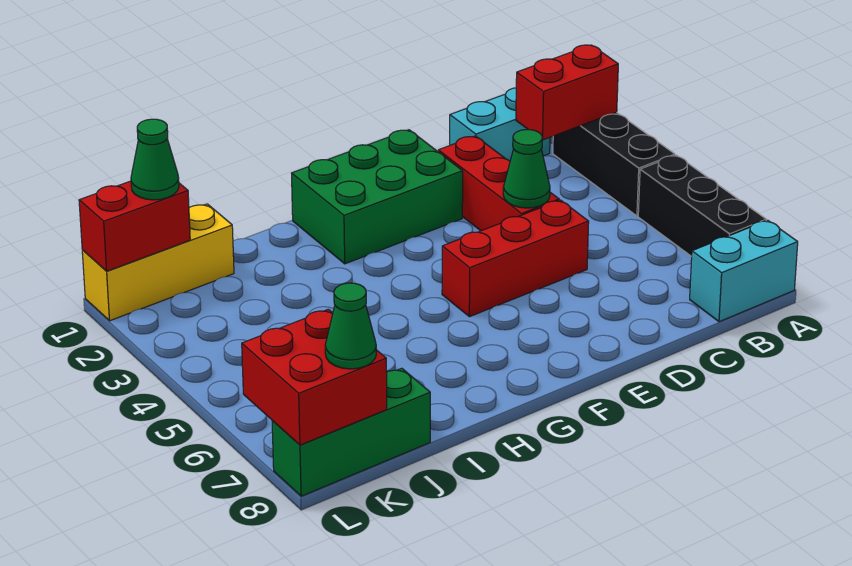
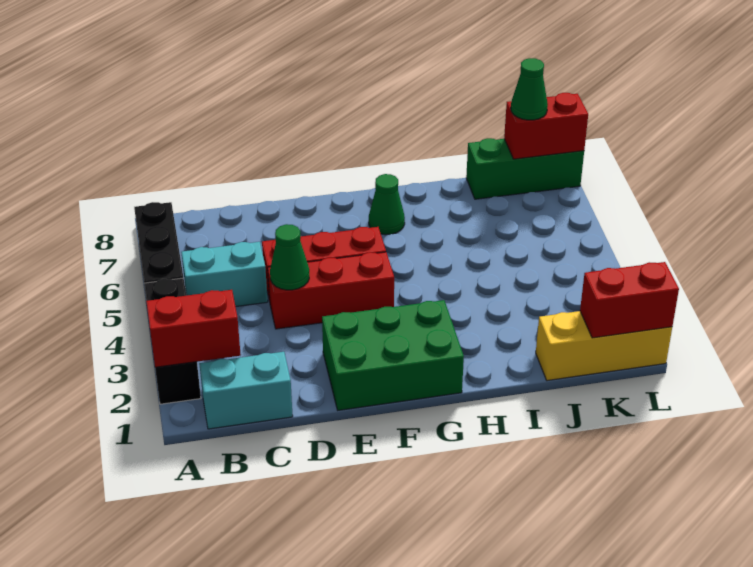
cyan brick A8:B8 level 1 -> cyan brick B5:C5 level 1
red brick D2:D4 level 1 -> red brick D4:F4 level 1
green cone K1 level 3 -> green cone G7 level 1
red brick K7:L8 level 2 -> red brick K8:L8 level 2

